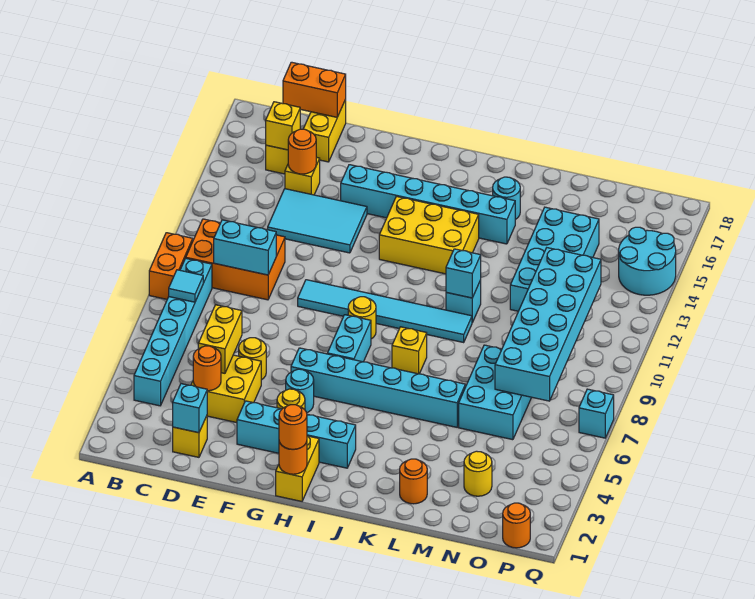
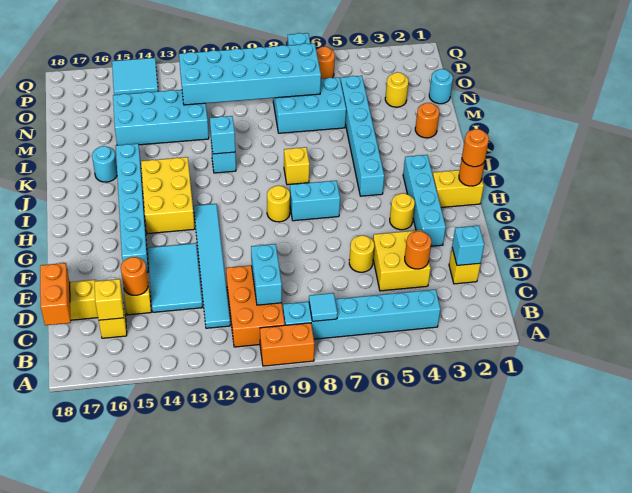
yellow brick D5:D6 level 2 -> none
cyan tile F10:K10 level 1 -> cyan tile C12:H12 level 1
cyan round brick G5 level 1 -> cyan round brick N1 level 1
cyan brick G6:L6 level 1 -> cyan brick I5:N5 level 1
orange round brick P1 level 1 -> orange round brick P6 level 1
cyan round brick P14:Q15 level 1 -> cyan tile P14:Q15 level 1

